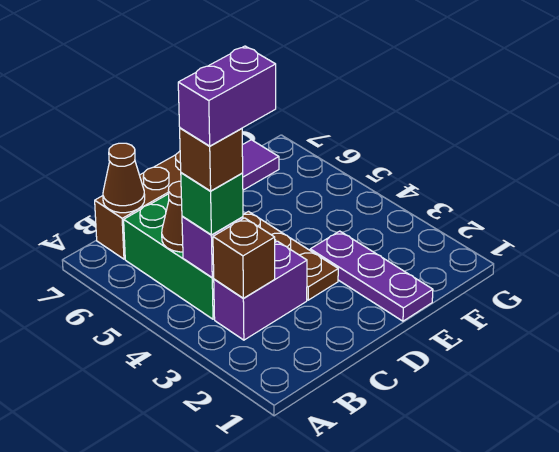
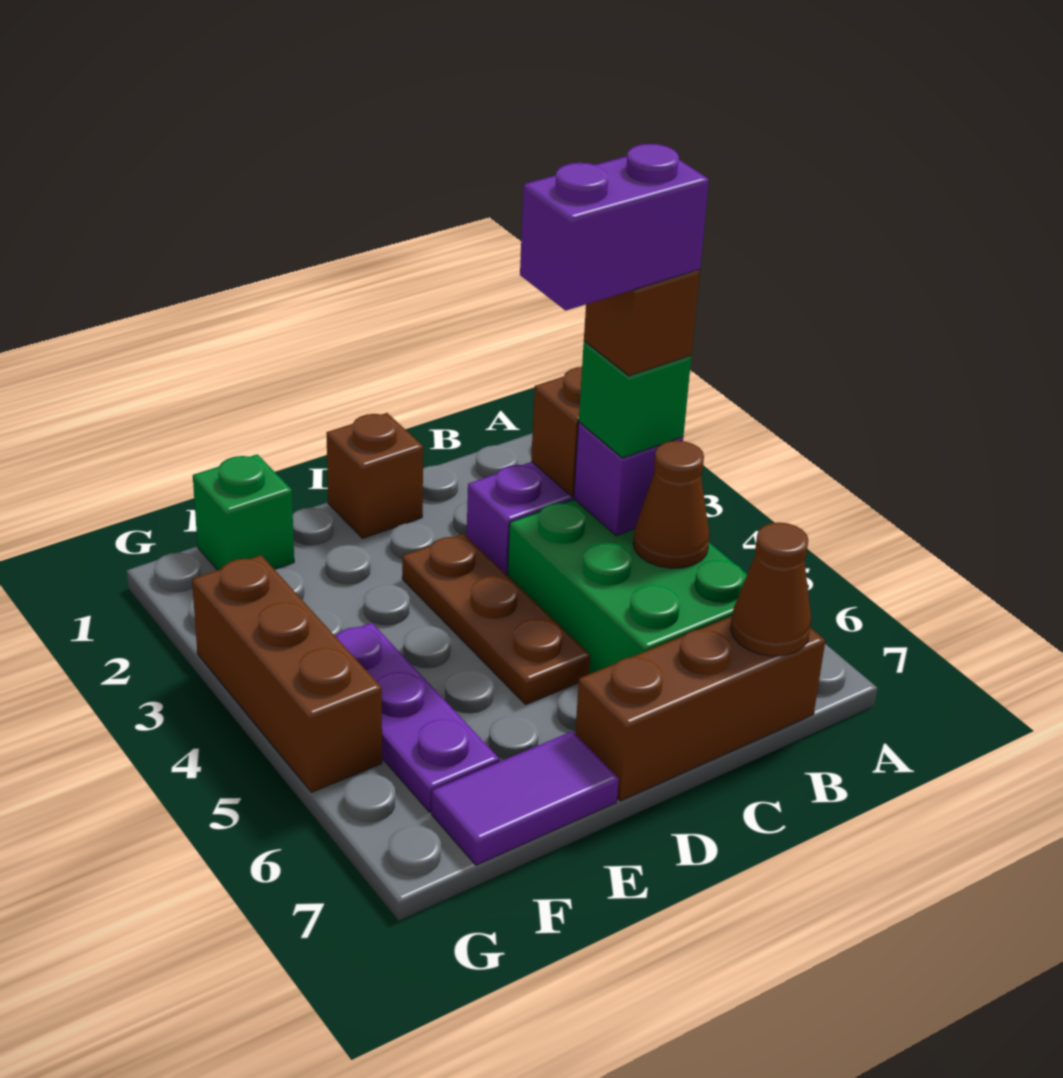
none -> brown brick D1 level 1
purple plate E1:E3 level 1 -> purple plate F4:F6 level 1
none -> green brick F1 level 1
none -> brown brick G3:G5 level 1

